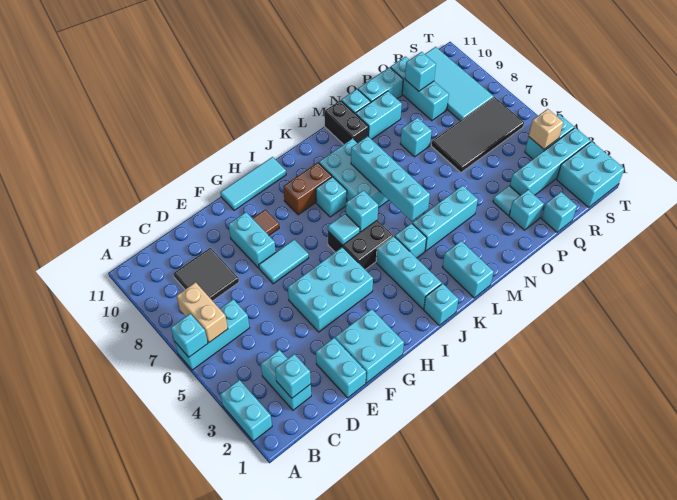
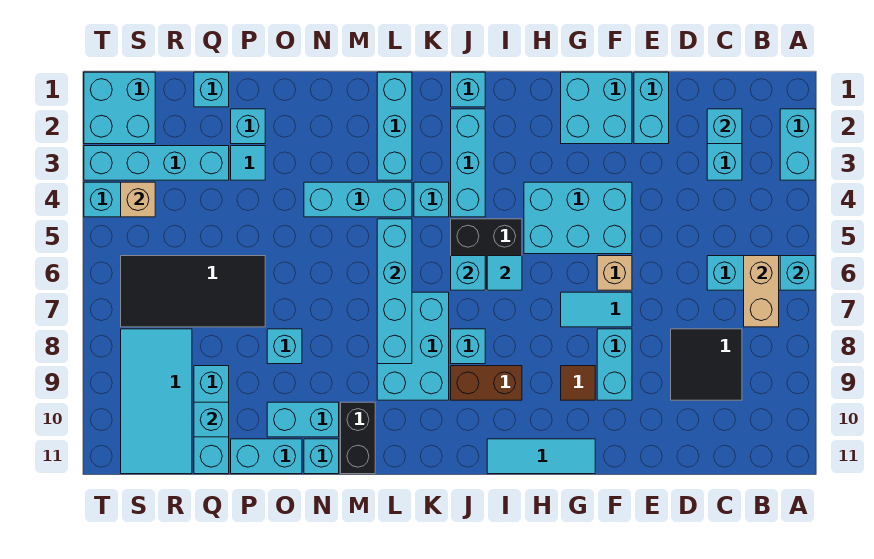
none -> tan brick F6 level 1
cyan brick L1:L2 level 1 -> cyan brick L1:L3 level 1

